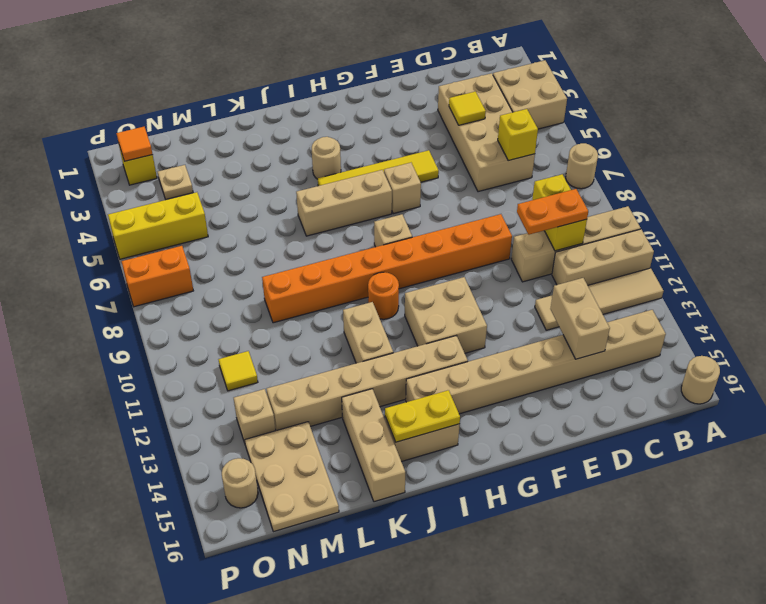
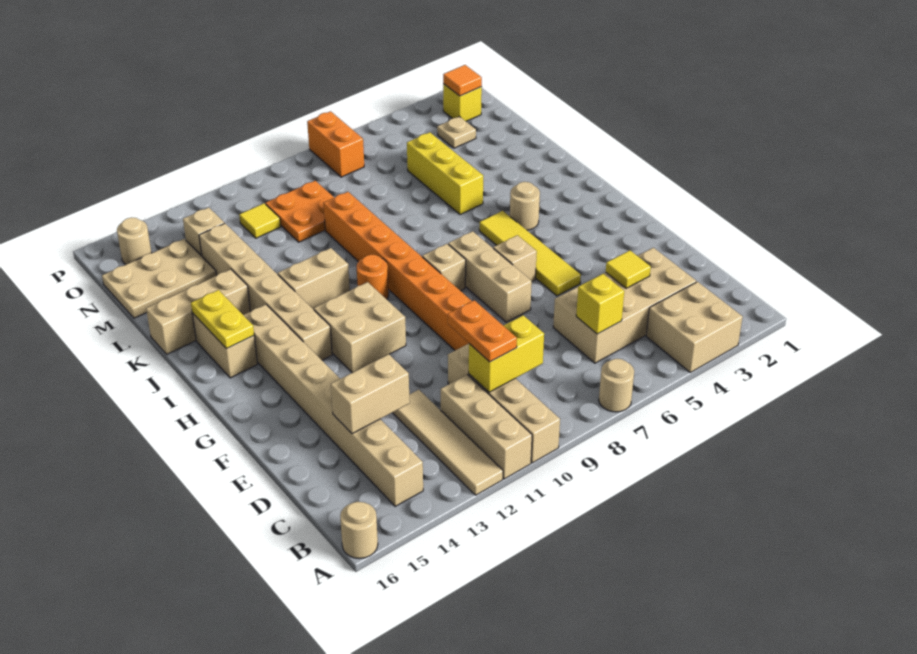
tan brick H6:J6 level 1 -> tan brick F7:H7 level 1
none -> orange plate M9:N10 level 1
yellow brick N5:P5 level 1 -> yellow brick K5:M5 level 1

